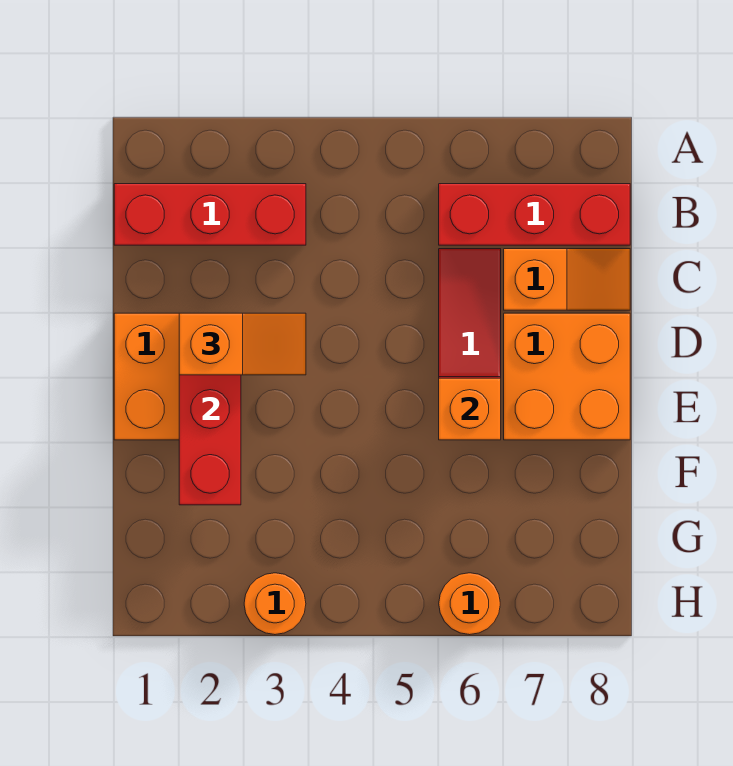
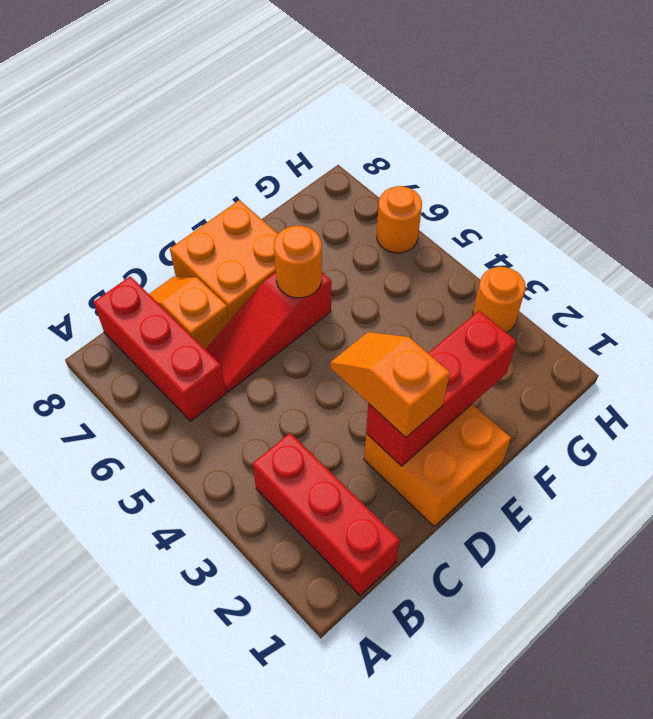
orange brick E6 level 2 -> orange round brick E6 level 2

